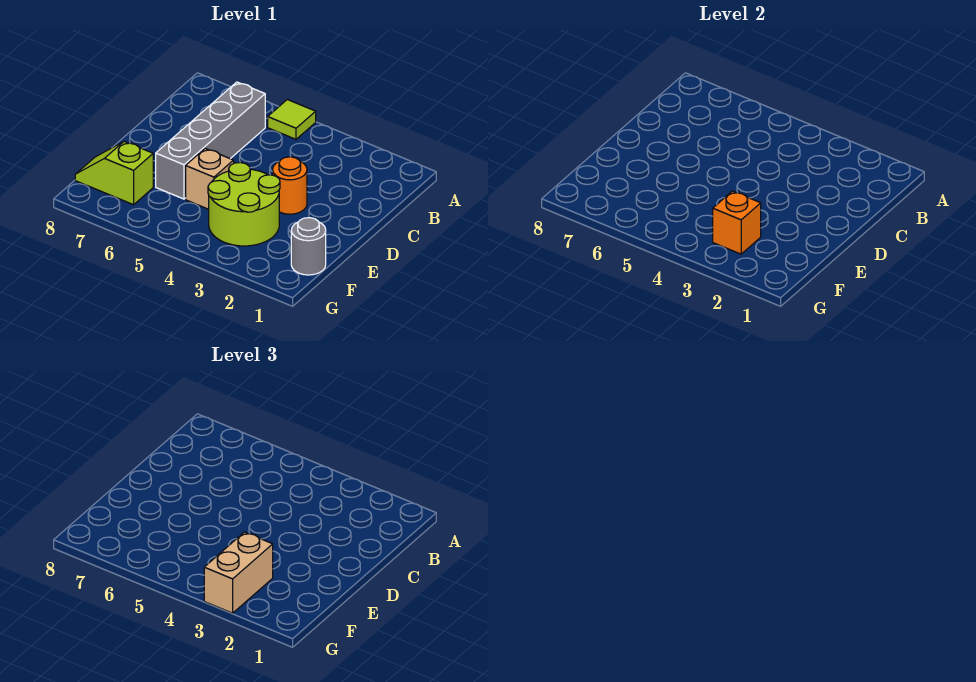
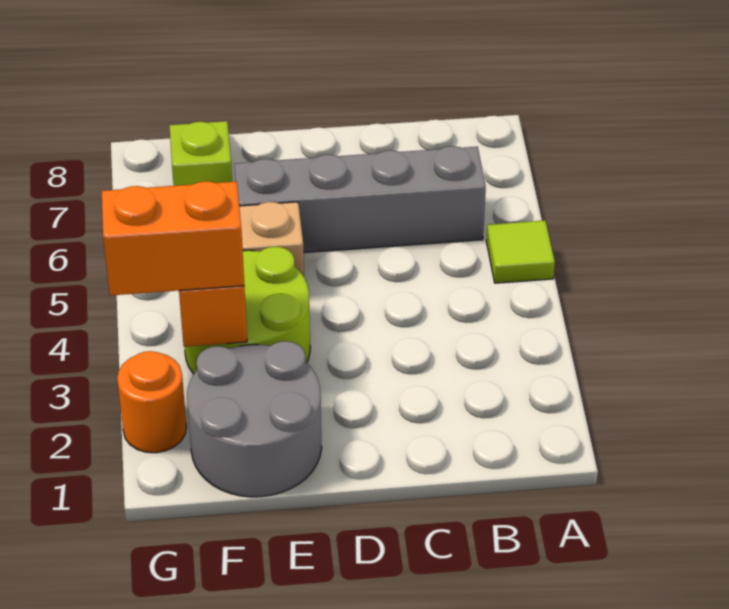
orange round brick D3 level 1 -> orange round brick G2 level 1
grey round brick F1 level 1 -> grey round brick E1:F2 level 1
tan brick F3:G3 level 3 -> orange brick F3:G3 level 3

